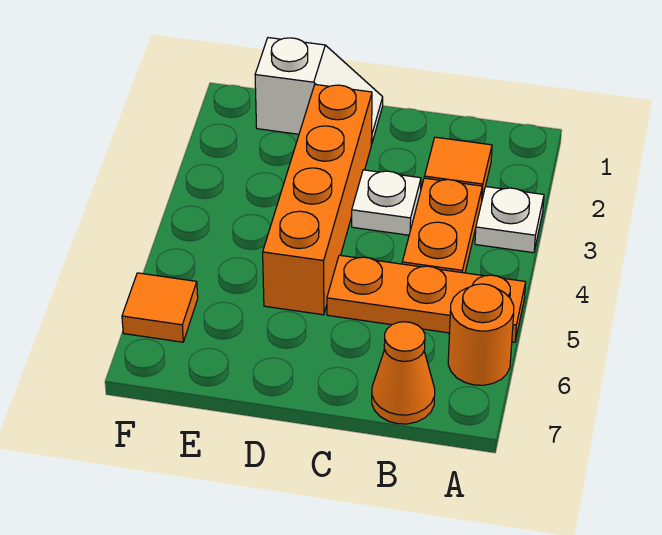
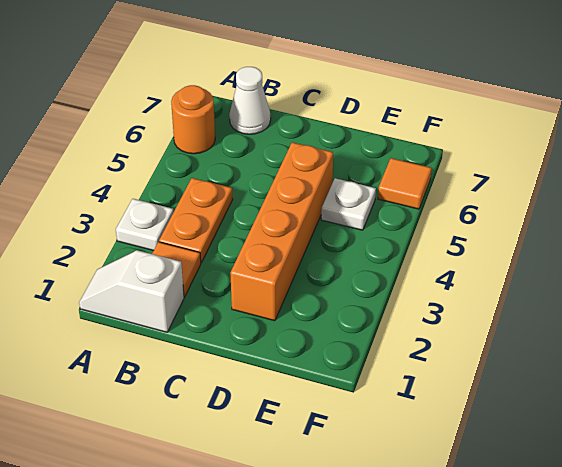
orange plate A5:C5 level 1 -> none
orange cone B7 level 1 -> white cone B7 level 1
white plate C3 level 1 -> white plate E5 level 1
white slope D1:E1 level 1 top E -> white slope A1:B1 level 1 top B

